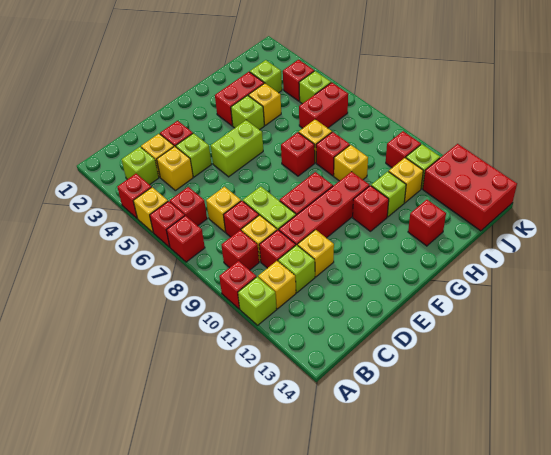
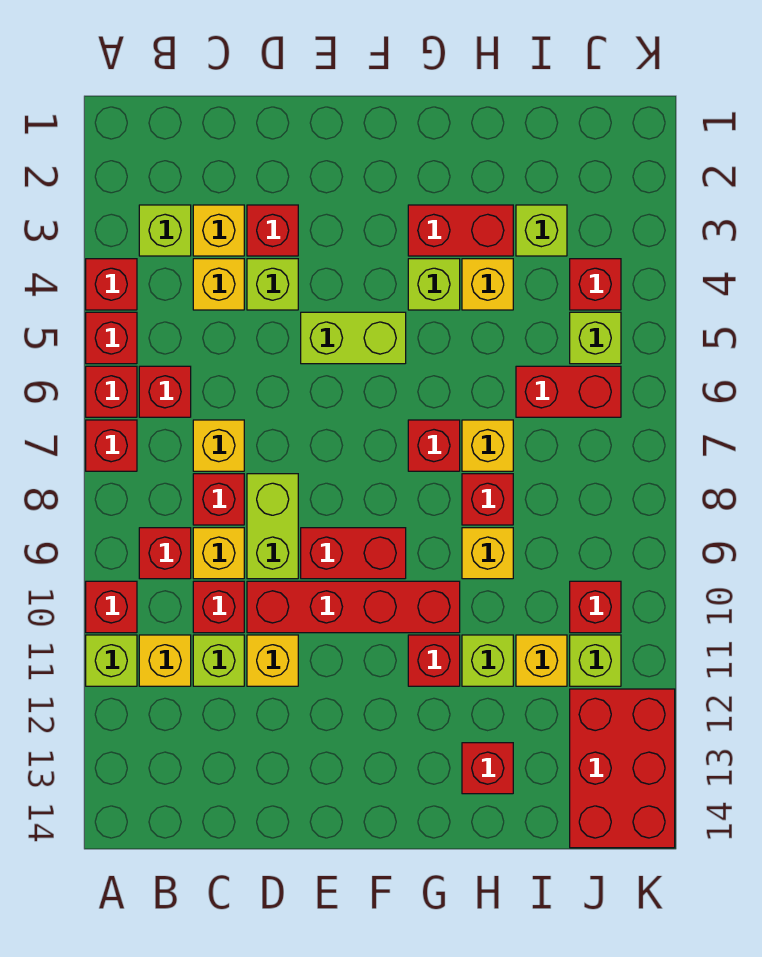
yellow brick A5 level 1 -> red brick A5 level 1

